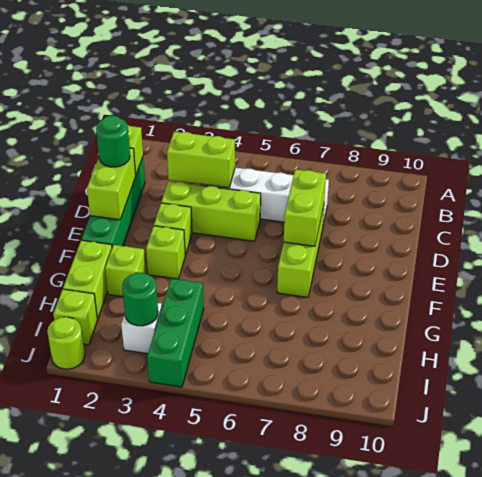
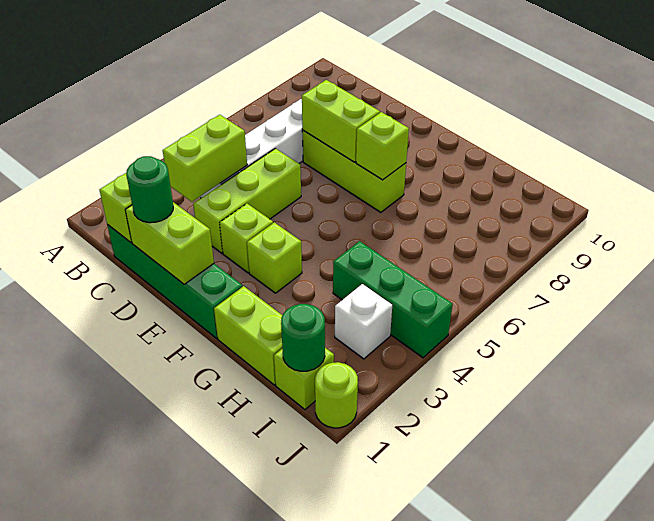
lime brick G2 level 1 -> lime brick F7 level 2
green round brick I3 level 2 -> green round brick I1 level 2

